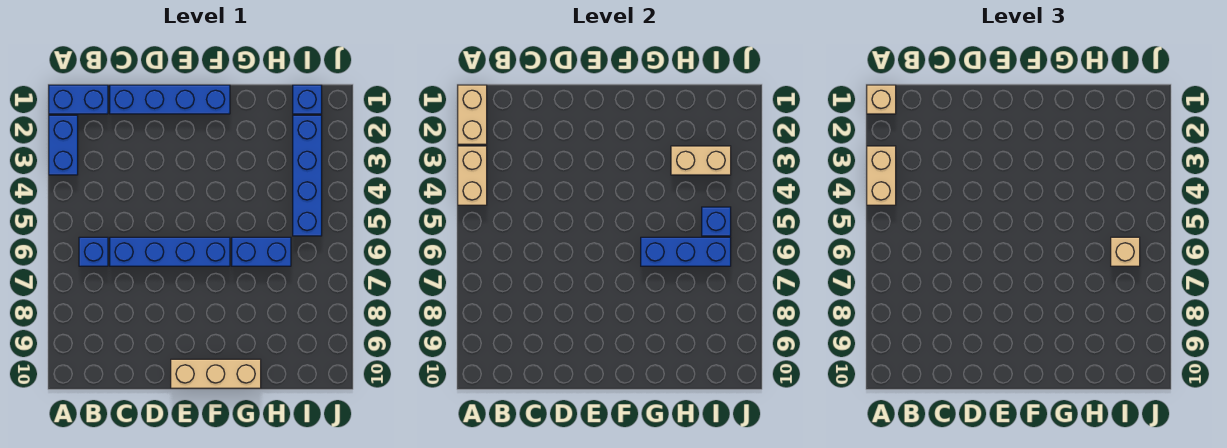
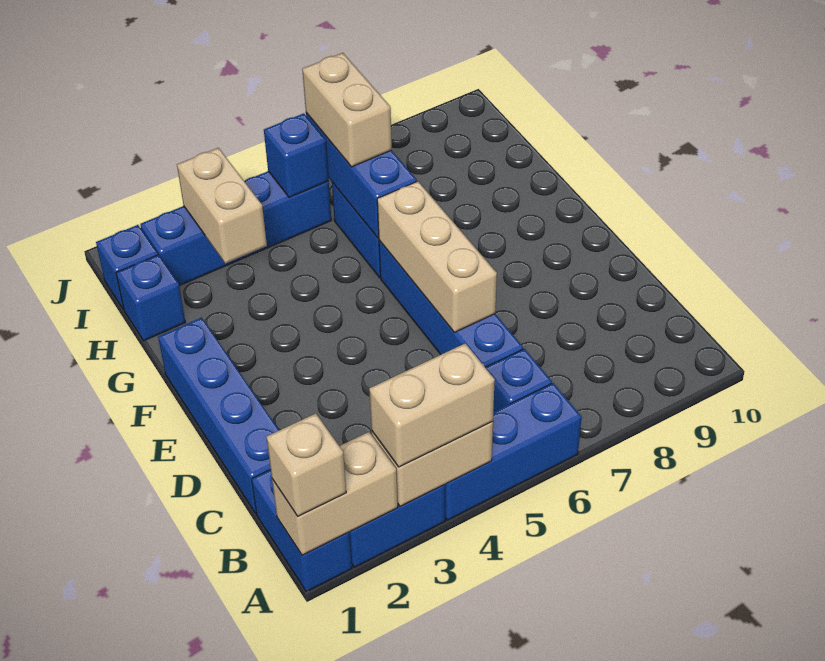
none -> blue brick A4:A6 level 1
tan brick E10:G10 level 1 -> tan brick D6:F6 level 2
none -> blue brick H1 level 1
tan brick I6 level 3 -> tan brick H6:I6 level 3

